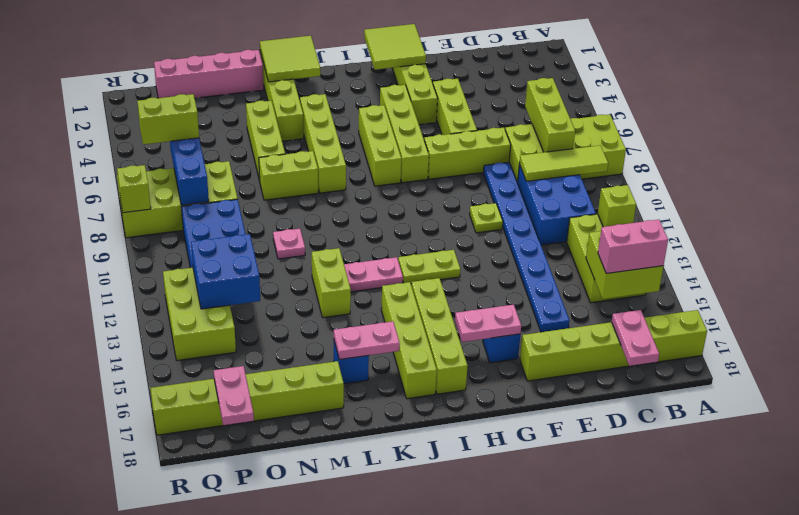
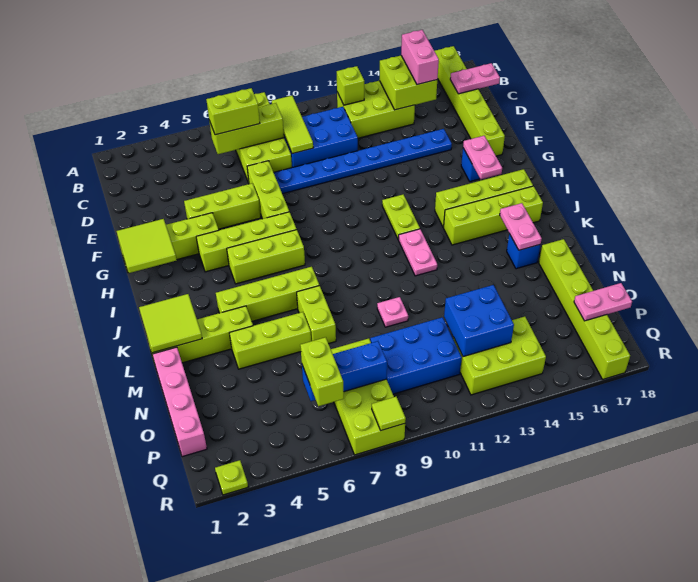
lime plate F10 level 1 -> lime plate R2 level 1
lime brick L12:L13 level 1 -> lime brick C6:C7 level 3
lime brick R8 level 2 -> lime tile R8 level 2

